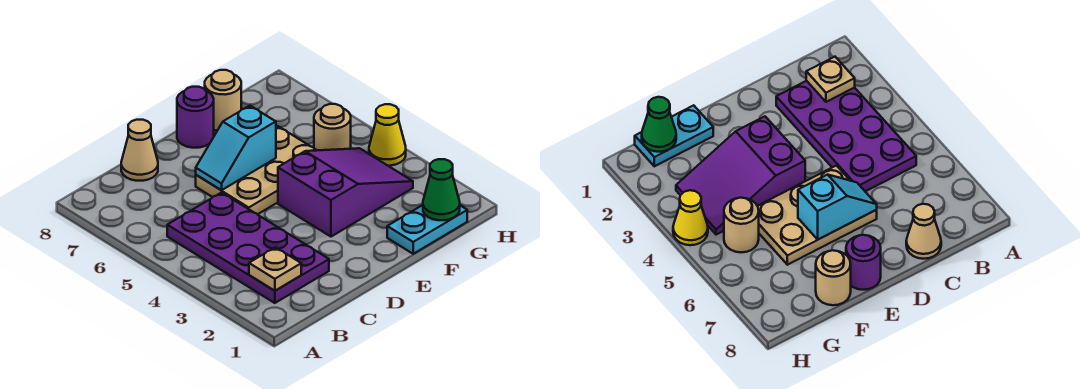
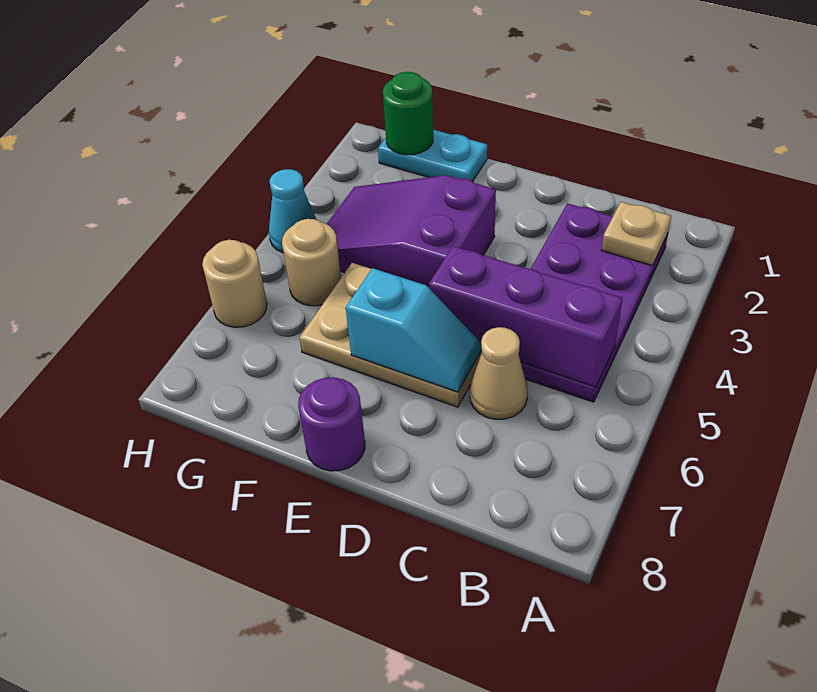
none -> purple brick B5:D5 level 2
tan cone C8 level 1 -> tan cone C6 level 1
tan round brick F8 level 1 -> tan round brick H6 level 1
green cone G1 level 2 -> green round brick G1 level 2
yellow cone H4 level 1 -> cyan cone H4 level 1

